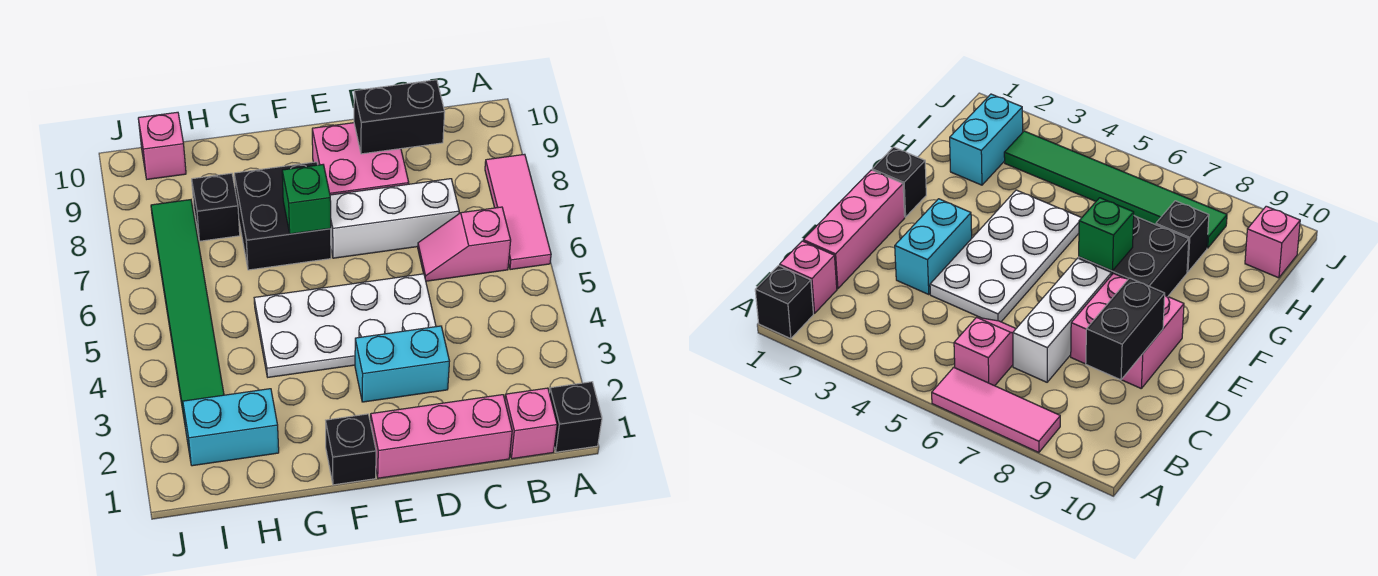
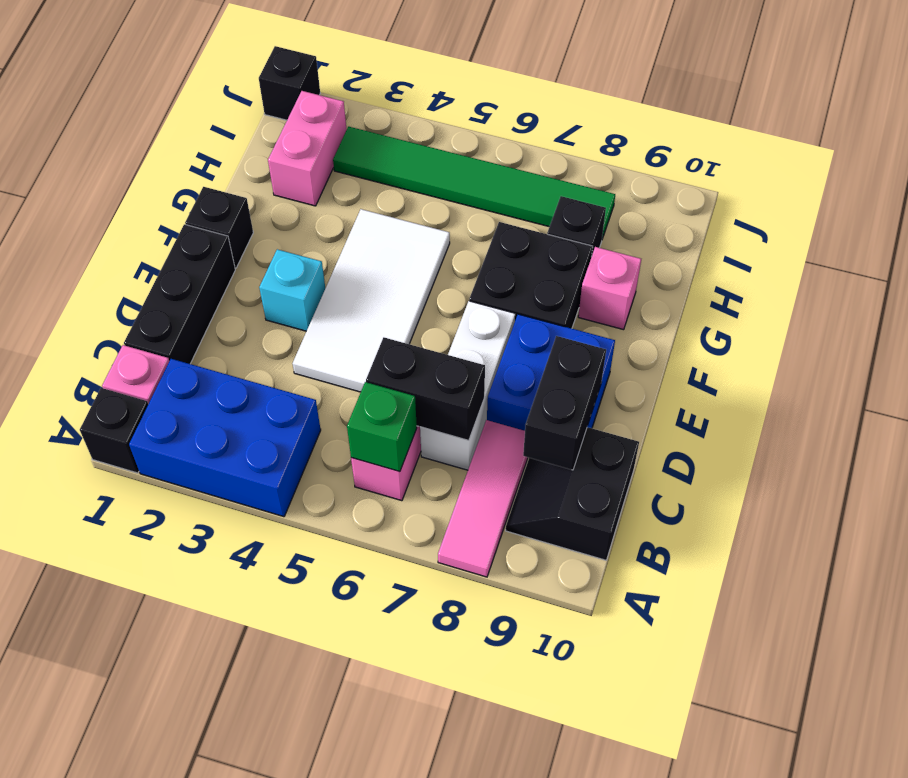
none -> blue brick A2:B4 level 1
pink tile A6:A8 level 1 -> pink tile A8:C8 level 1
none -> black slope B9:C10 level 1 top 10
pink brick C1:E1 level 1 -> black brick C1:E1 level 1
none -> black brick C6:C7 level 2
cyan brick D3:E3 level 1 -> cyan brick E3 level 1
white plate D4:G5 level 1 -> white tile D4:G5 level 1
pink brick D8:E9 level 1 -> blue brick D8:E9 level 1
green brick F7 level 2 -> green brick B6 level 2
cyan brick H2:I2 level 1 -> pink brick H2:I2 level 1
pink brick I10 level 1 -> pink brick G9 level 1
none -> black brick J1 level 1

